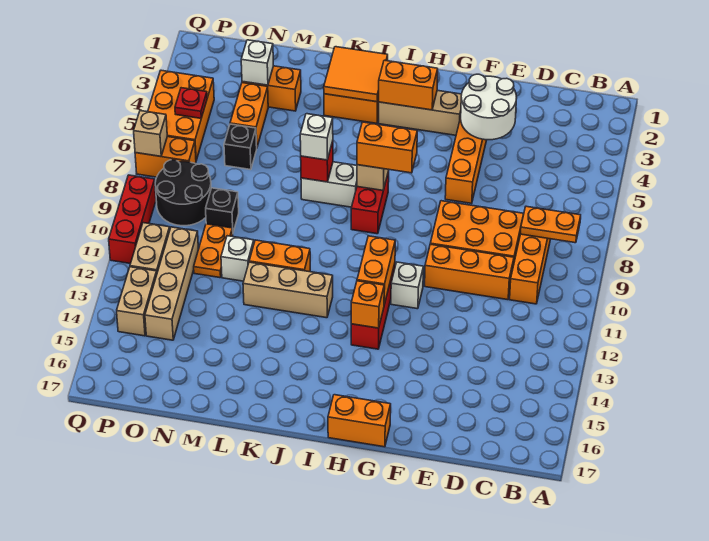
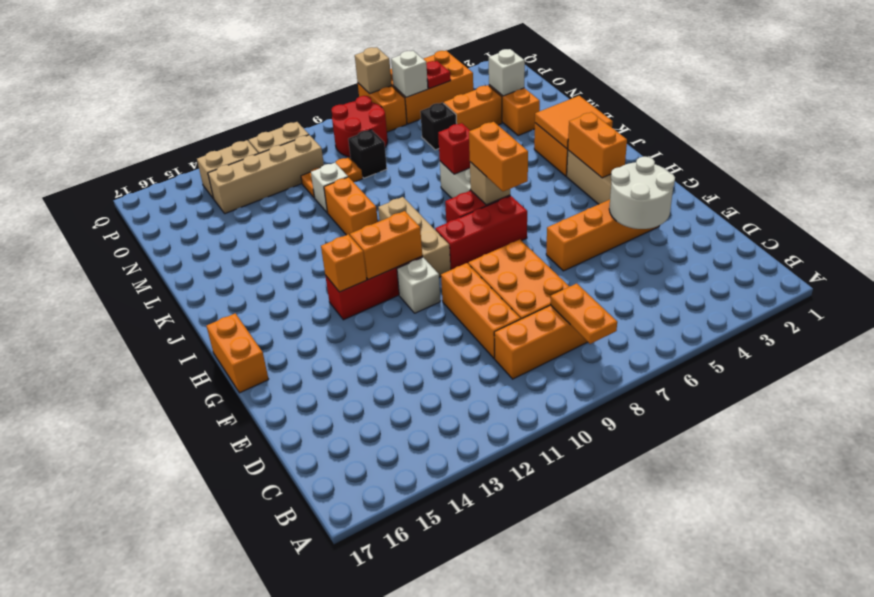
tan brick J12:L12 level 1 -> tan brick H10:J10 level 1
white brick K7 level 3 -> white brick P6 level 2
black round brick O8:P9 level 1 -> red round brick O8:P9 level 1
red brick Q9:Q11 level 1 -> red brick H7:H9 level 1

